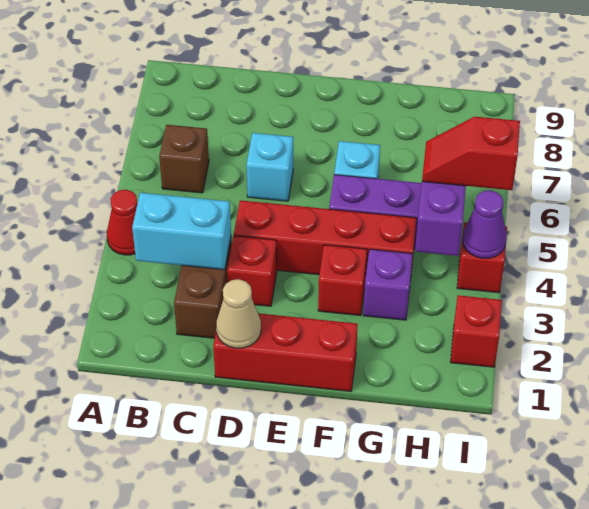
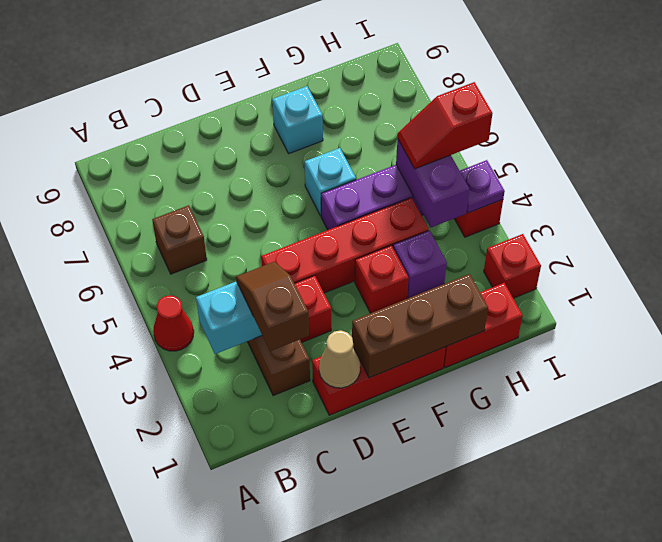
none -> brown slope C2:C3 level 3 top 2
cyan brick D6 level 1 -> cyan brick F8 level 1
none -> brown brick E1:G1 level 2
none -> red brick G1:H1 level 1
purple cone I4 level 2 -> purple plate I4 level 2

